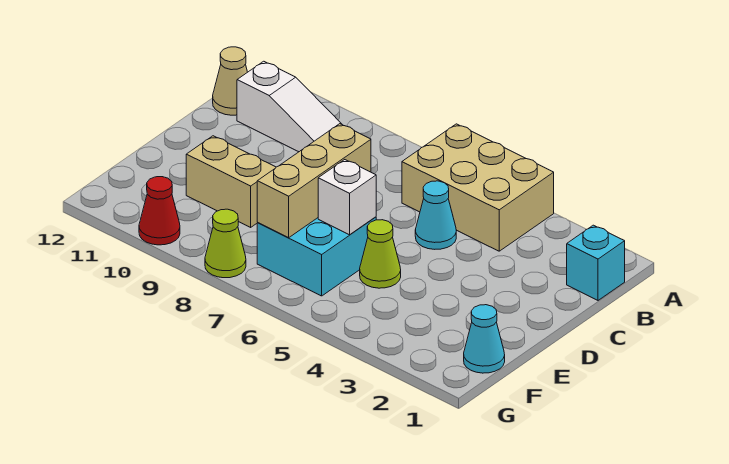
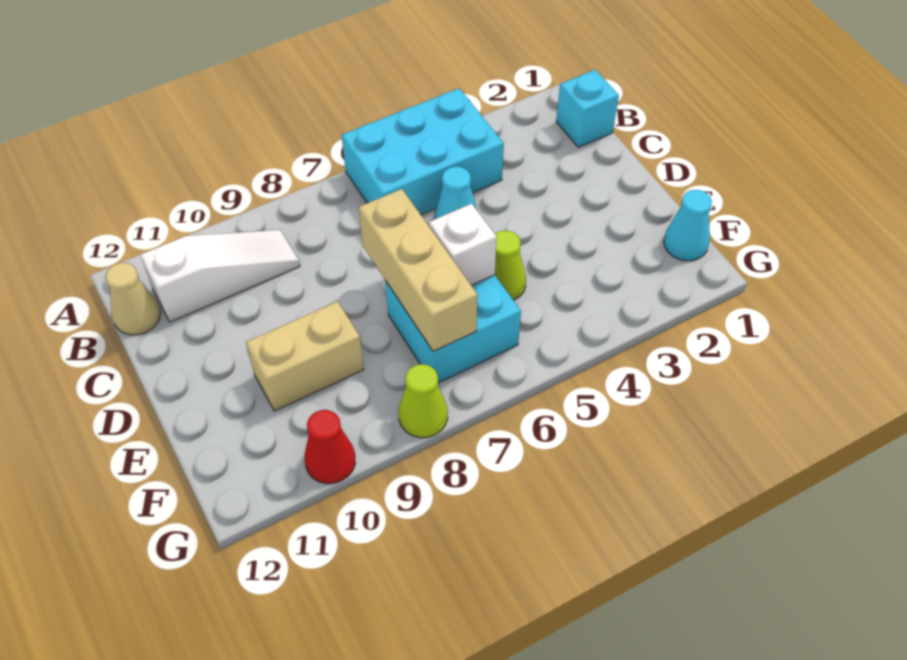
tan brick A4:B6 level 1 -> cyan brick A4:B6 level 1

